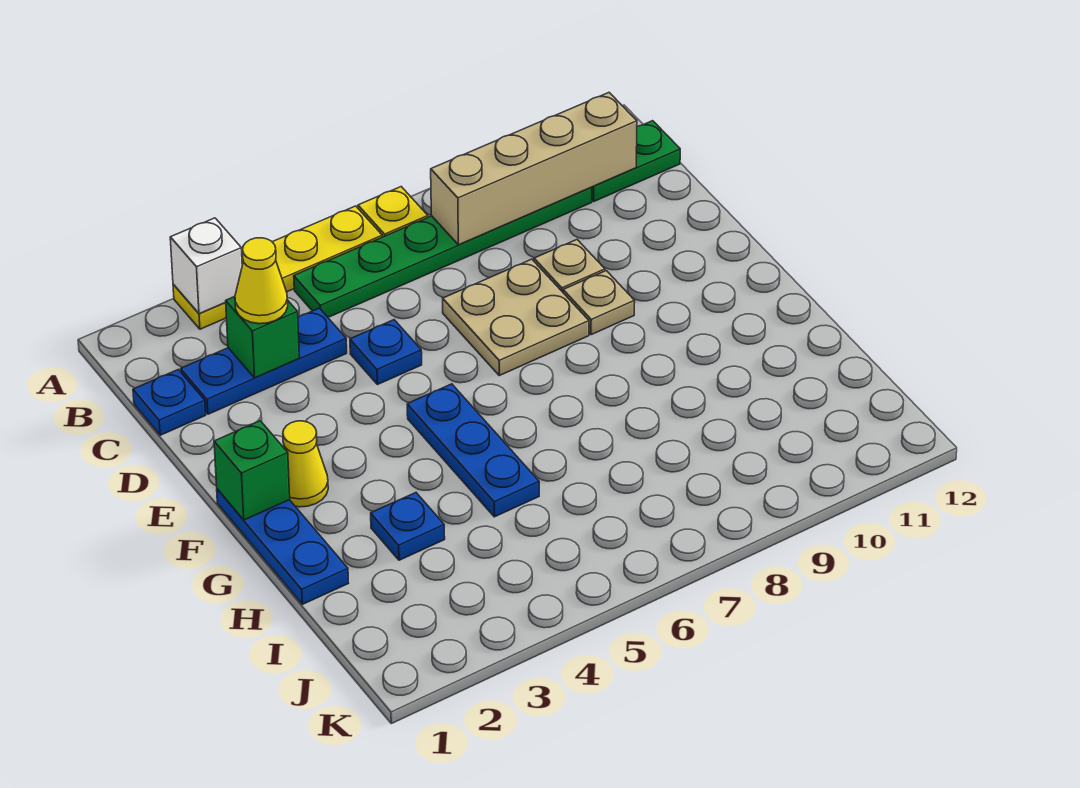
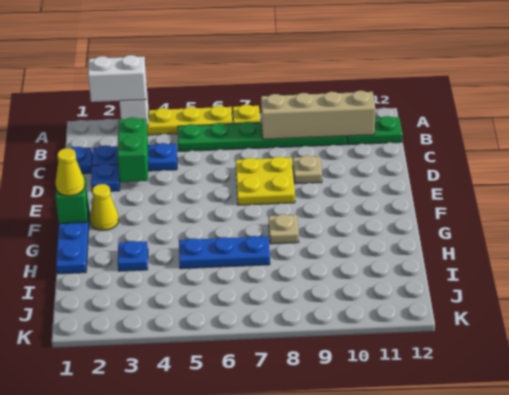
none -> white brick A2:A3 level 3
green brick C3 level 2 -> green brick C3:D3 level 2
yellow cone C3 level 3 -> yellow cone F1 level 3
blue plate D5 level 1 -> blue plate D2 level 1
tan plate D7:E8 level 1 -> yellow plate D7:E8 level 1
tan plate E9 level 1 -> tan plate G8 level 1
blue plate F5:H5 level 1 -> blue plate H5:H7 level 1

